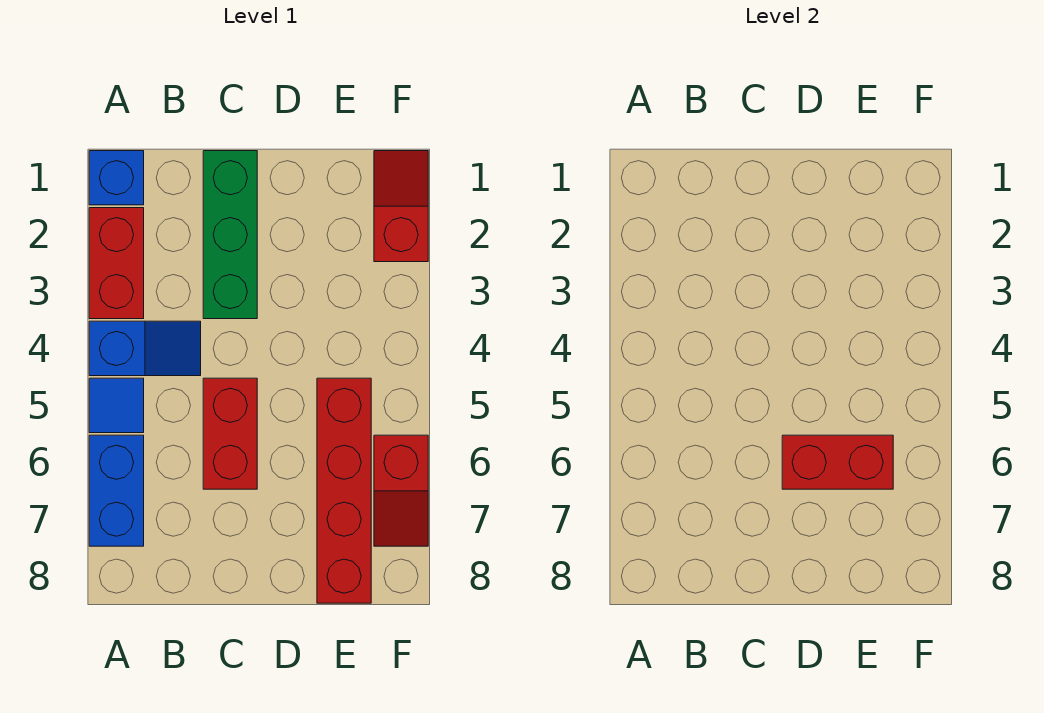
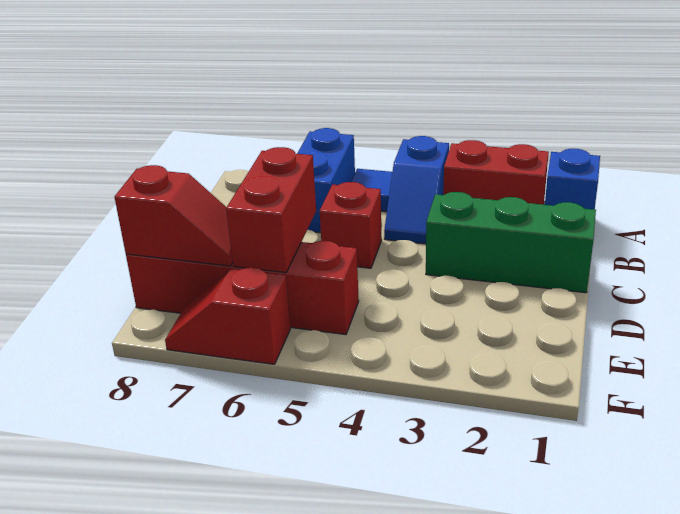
blue brick A6:A7 level 1 -> blue brick A6:B6 level 1
red brick C5:C6 level 1 -> red brick C5 level 1
red slope F1:F2 level 1 top 2 -> red slope E7:E8 level 2 top 8

